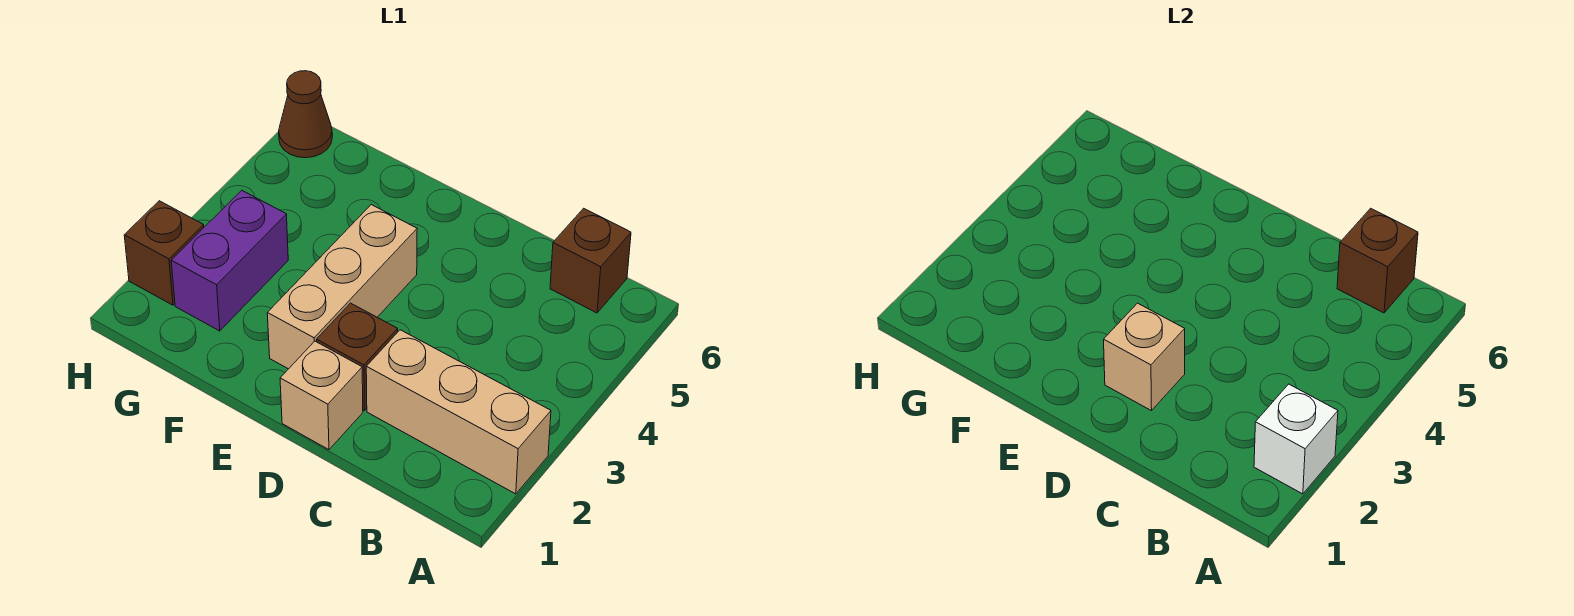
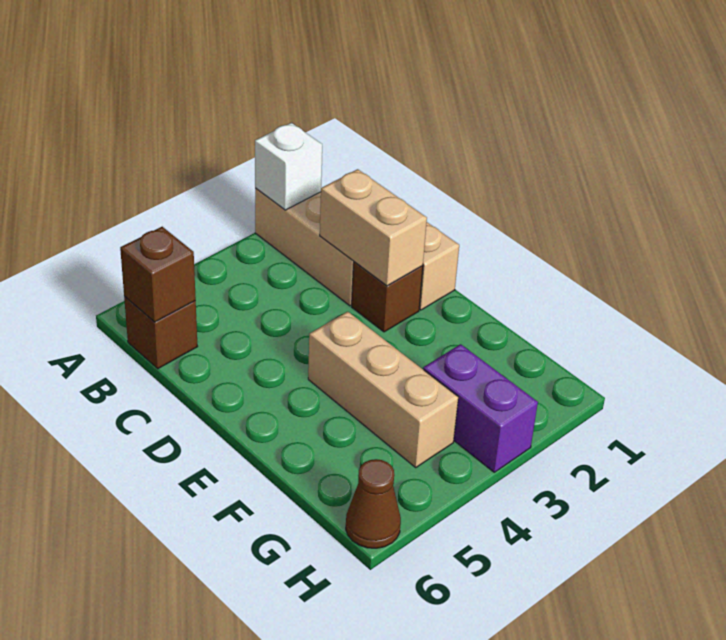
tan brick D2 level 2 -> tan brick C2:D2 level 2
tan brick E2:E4 level 1 -> tan brick E4:G4 level 1
purple brick G2:G3 level 1 -> purple brick G3:H3 level 1
brown brick H2 level 1 -> none

